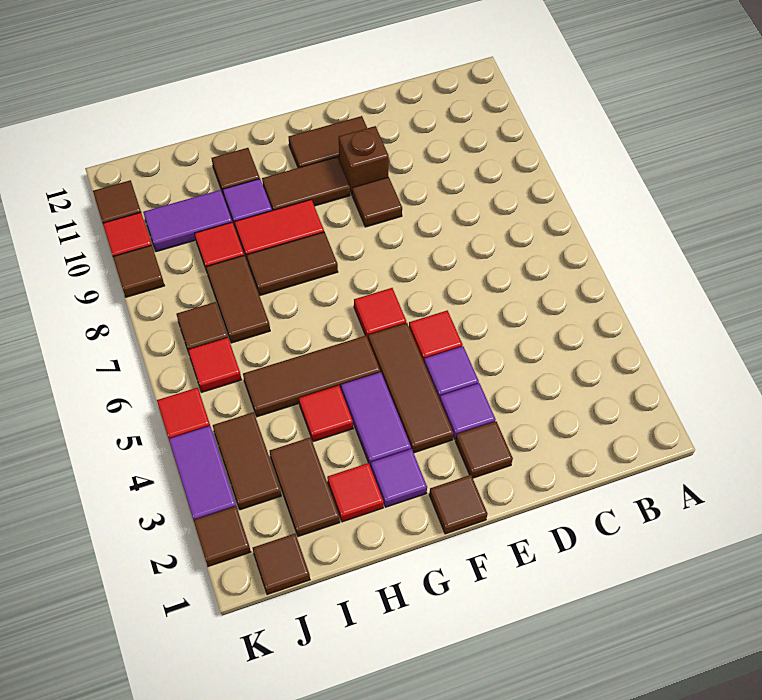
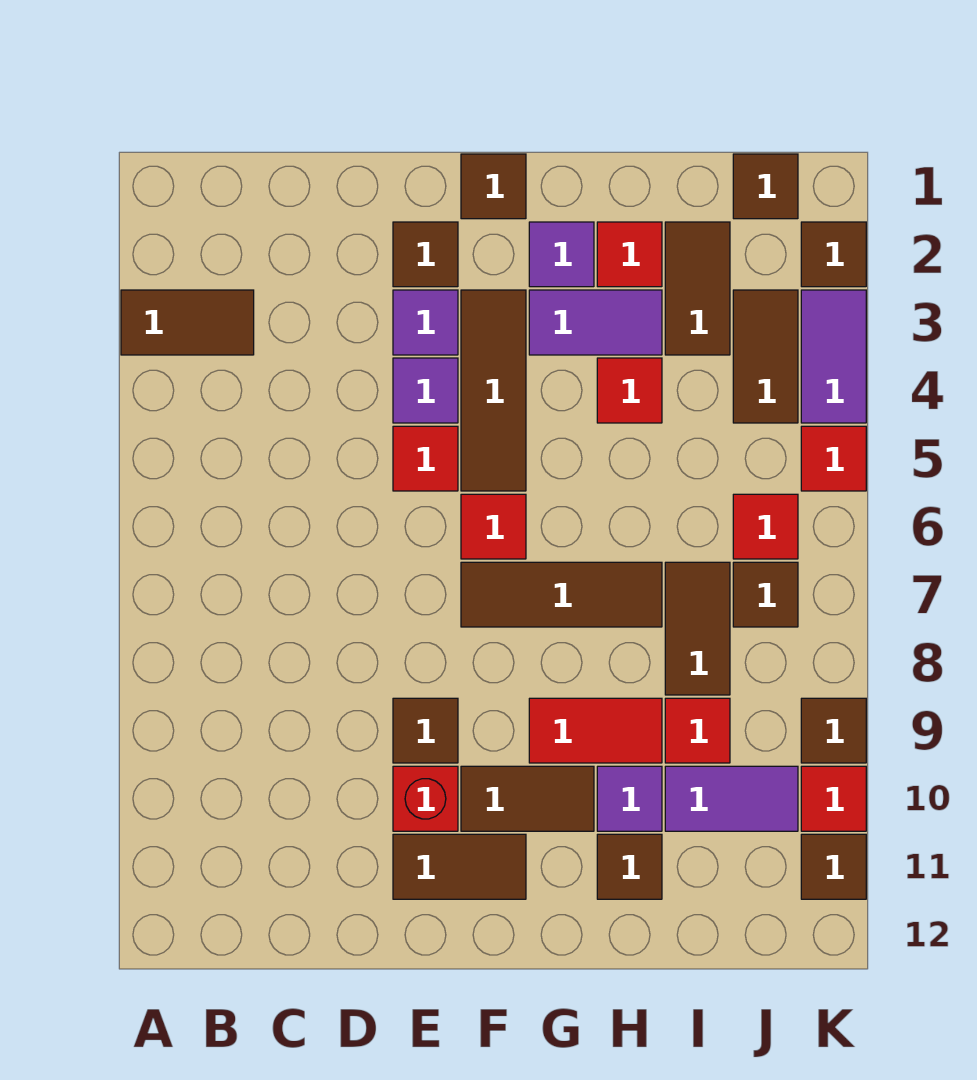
brown brick E10 level 1 -> red brick E10 level 1
purple tile G3:G4 level 1 -> purple tile G3:H3 level 1
brown tile G5:I5 level 1 -> brown tile F7:H7 level 1
brown tile G8:H8 level 1 -> brown tile A3:B3 level 1

